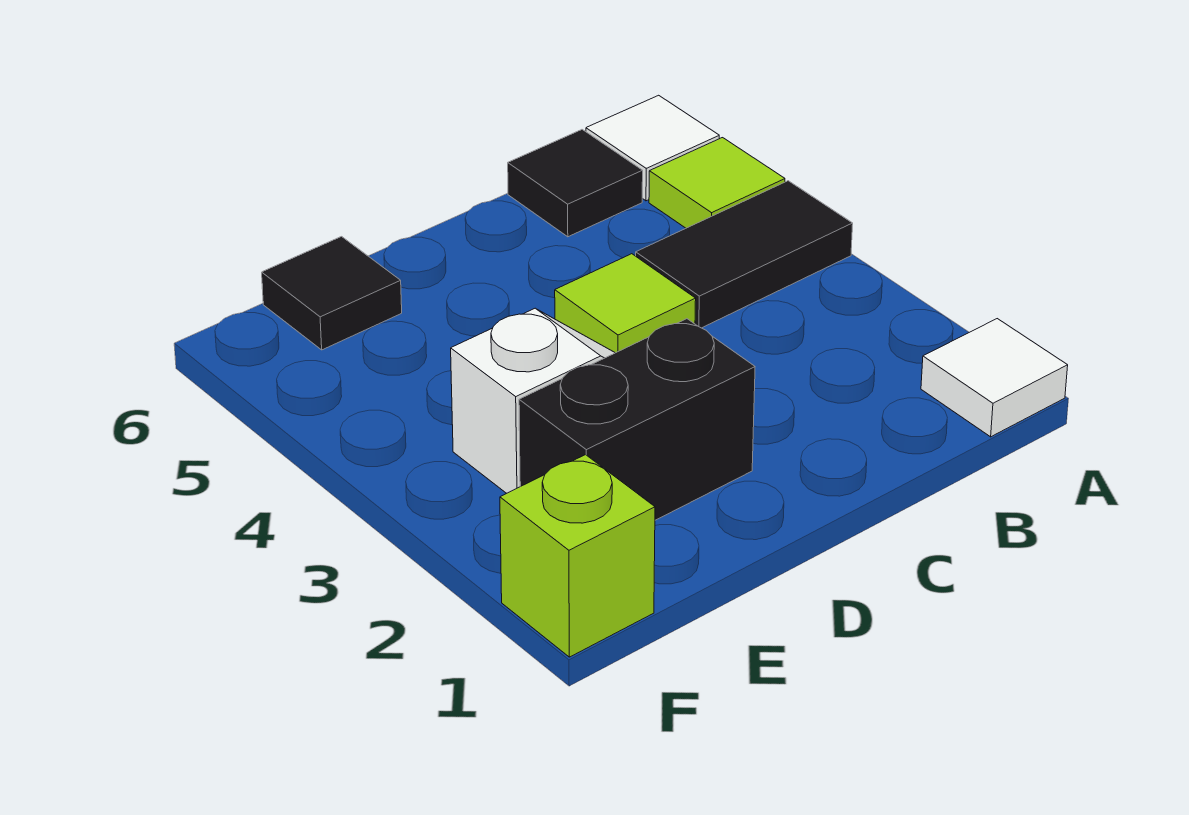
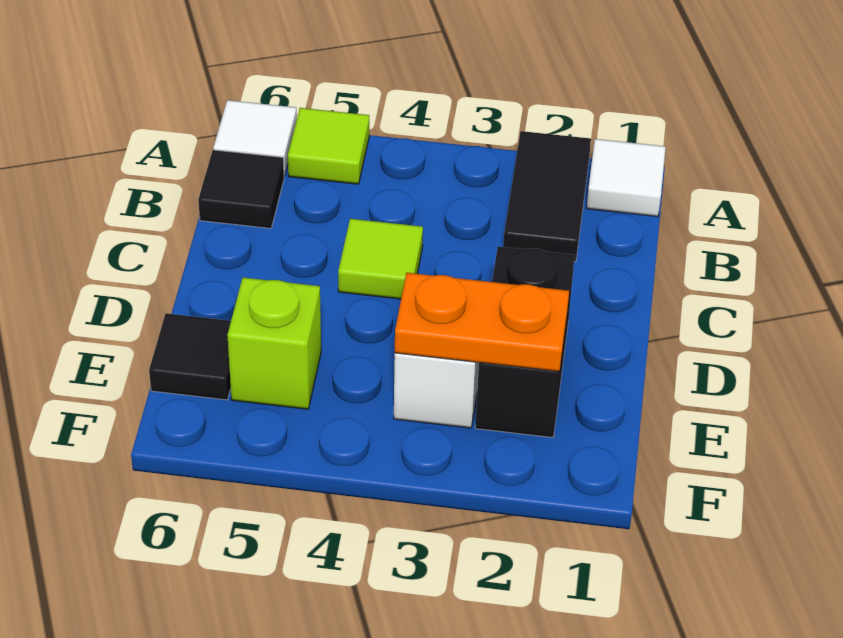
black tile A4:B4 level 1 -> black tile A2:B2 level 1
none -> orange plate E2:E3 level 2
lime brick F1 level 1 -> lime brick E5 level 1

